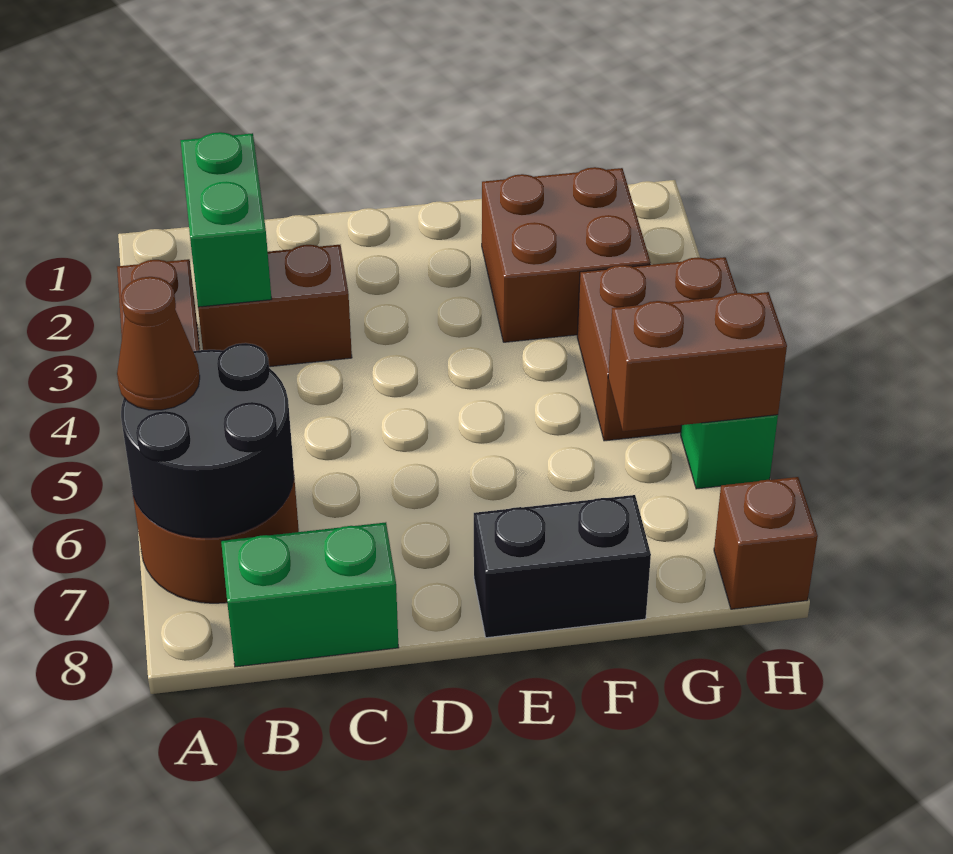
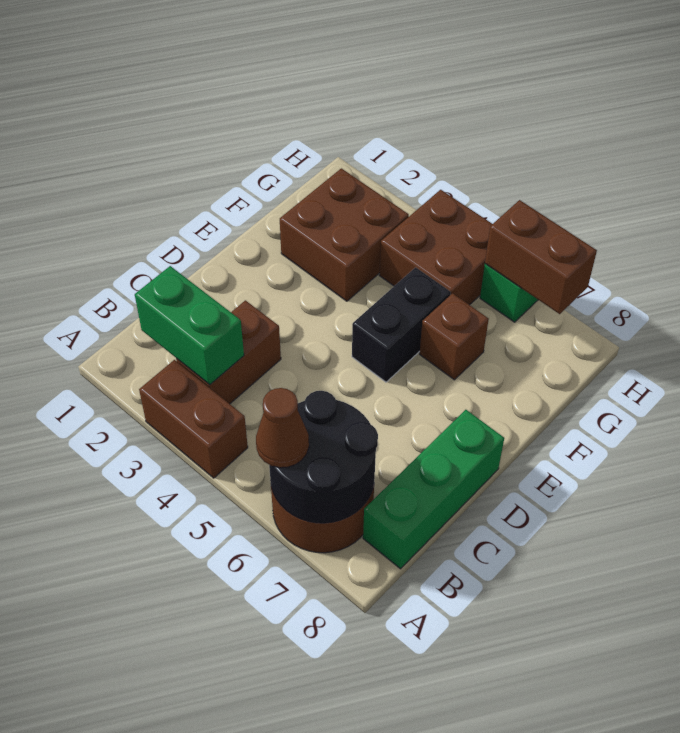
green brick B8:C8 level 1 -> green brick B8:D8 level 1
black brick E8:F8 level 1 -> black brick E5:F5 level 1
brown brick G6:H6 level 2 -> brown brick H6:H7 level 2
brown brick H8 level 1 -> brown brick F6 level 1

